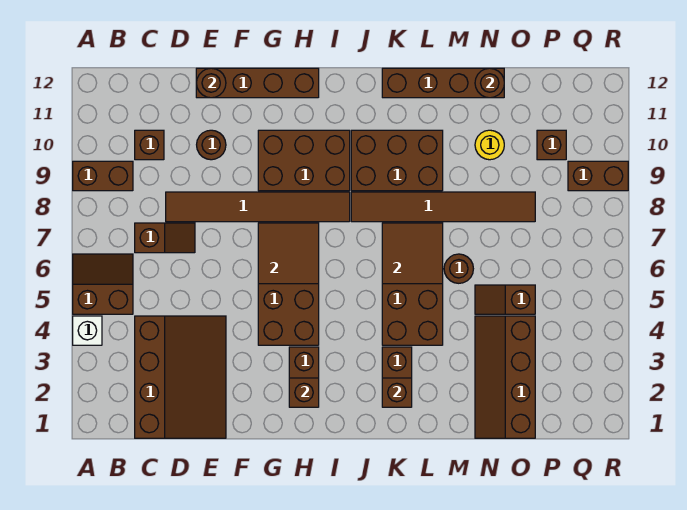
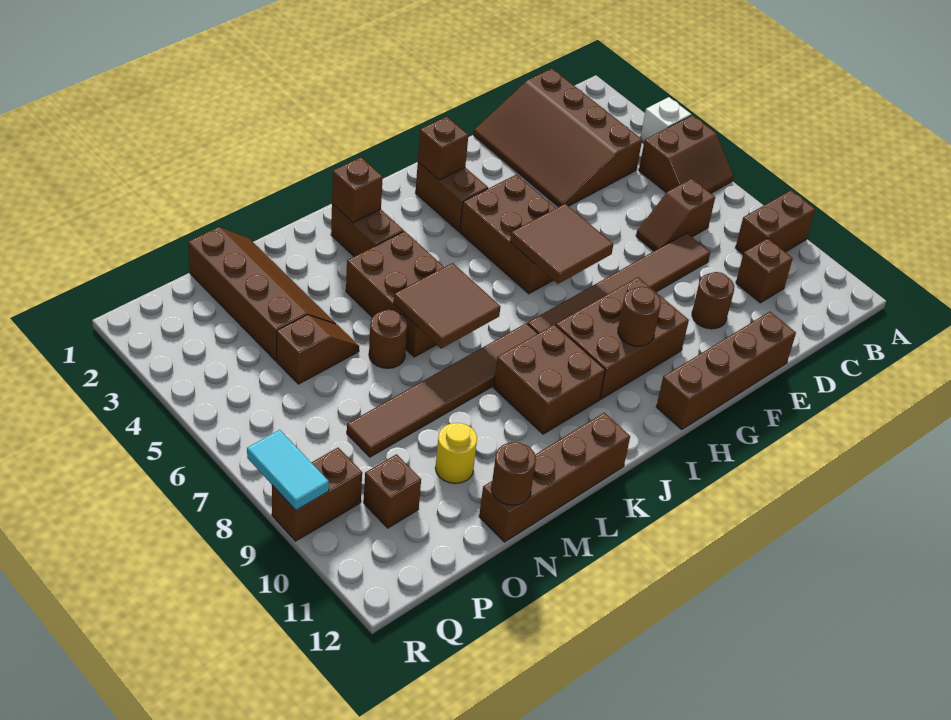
brown round brick E12 level 2 -> brown round brick H10 level 2
brown brick J9:L10 level 1 -> brown brick J9:K10 level 1
none -> cyan tile R8:R9 level 2

